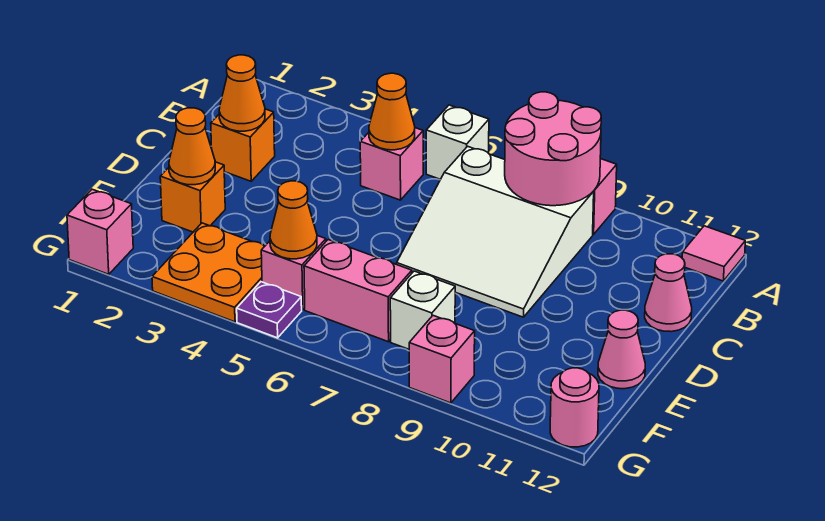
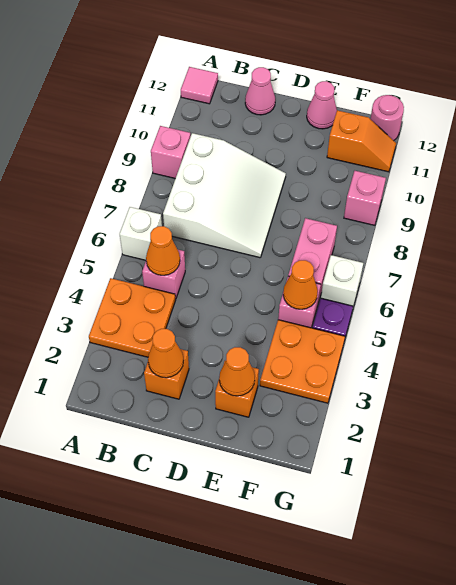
none -> orange plate A3:B4 level 1
pink round brick A8:B9 level 2 -> none
white brick F8 level 1 -> white brick G6 level 1
none -> orange slope F11:G11 level 1 top F
pink brick G1 level 1 -> none

